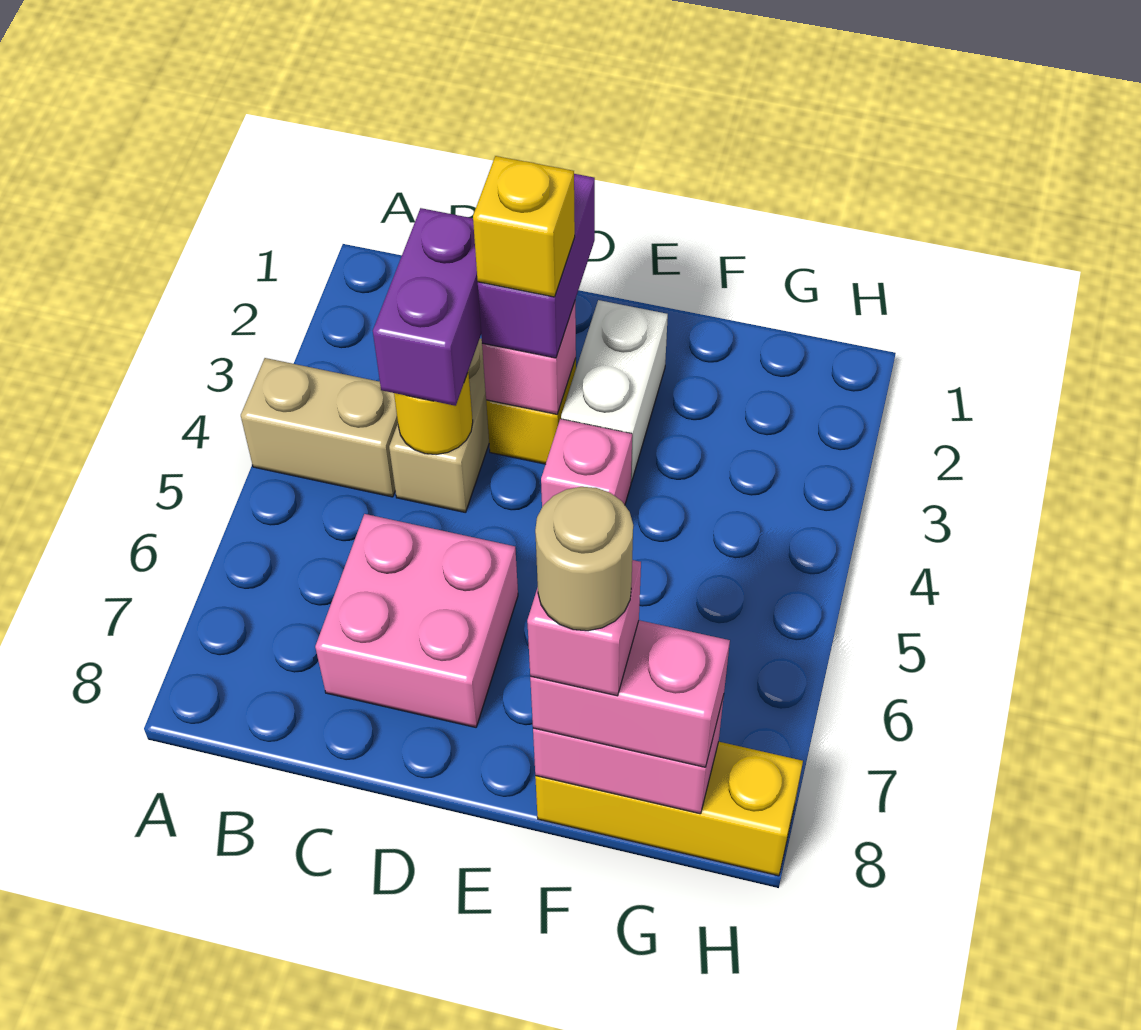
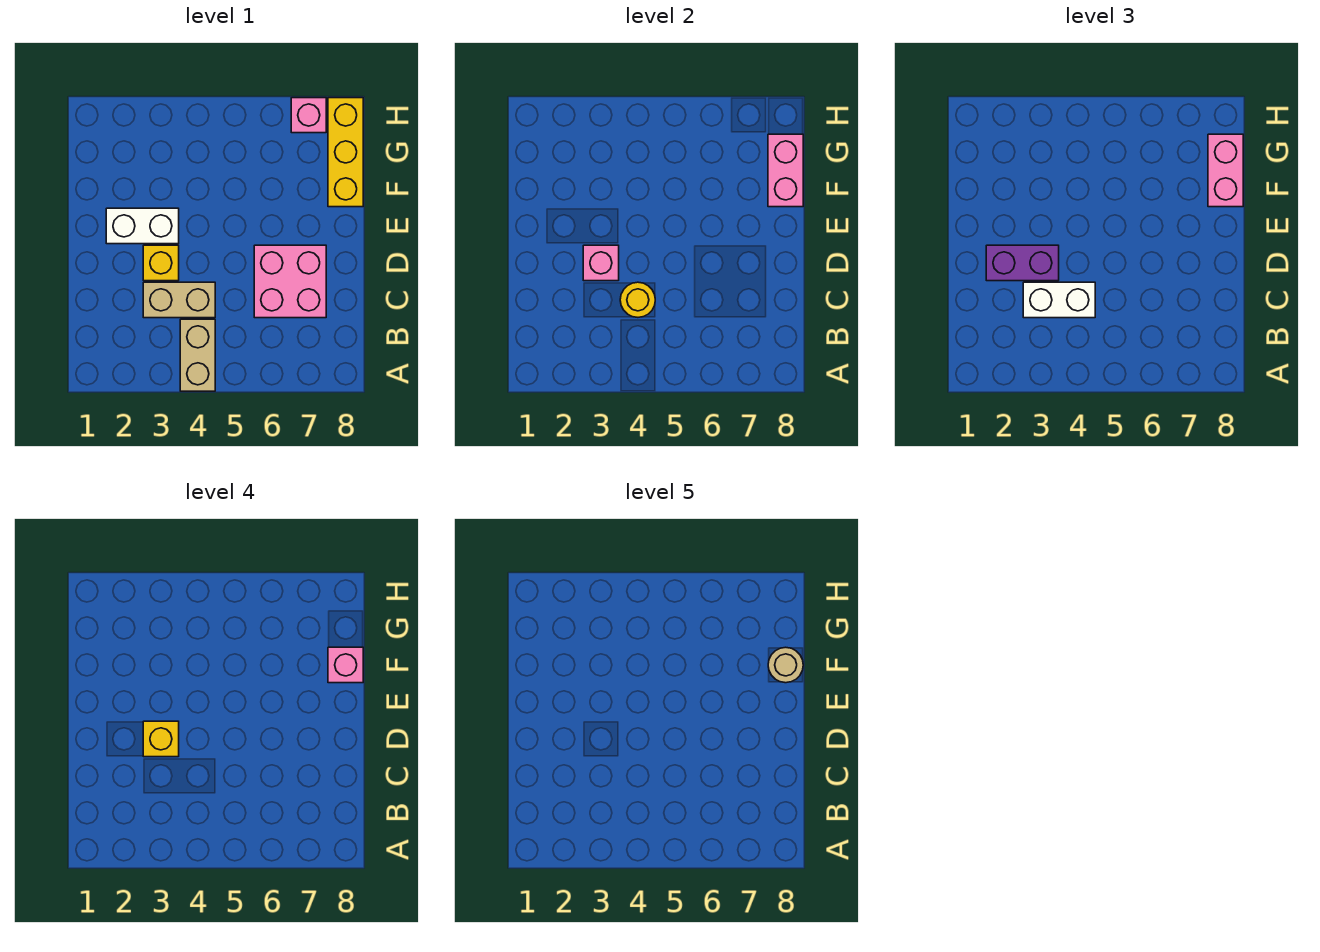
purple brick C3:C4 level 3 -> white brick C3:C4 level 3
pink brick E4 level 1 -> pink brick H7 level 1

